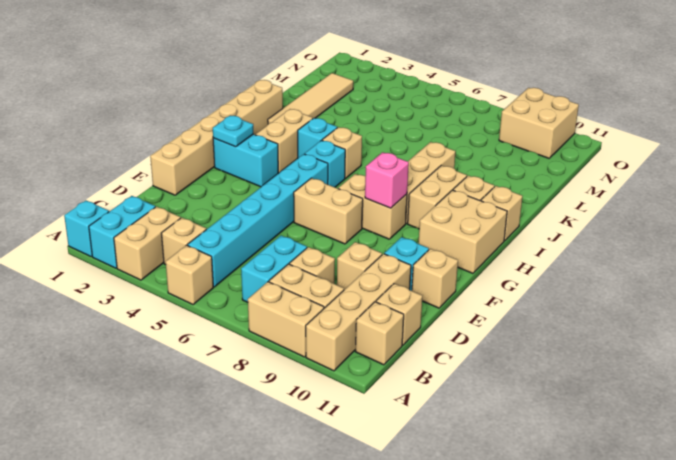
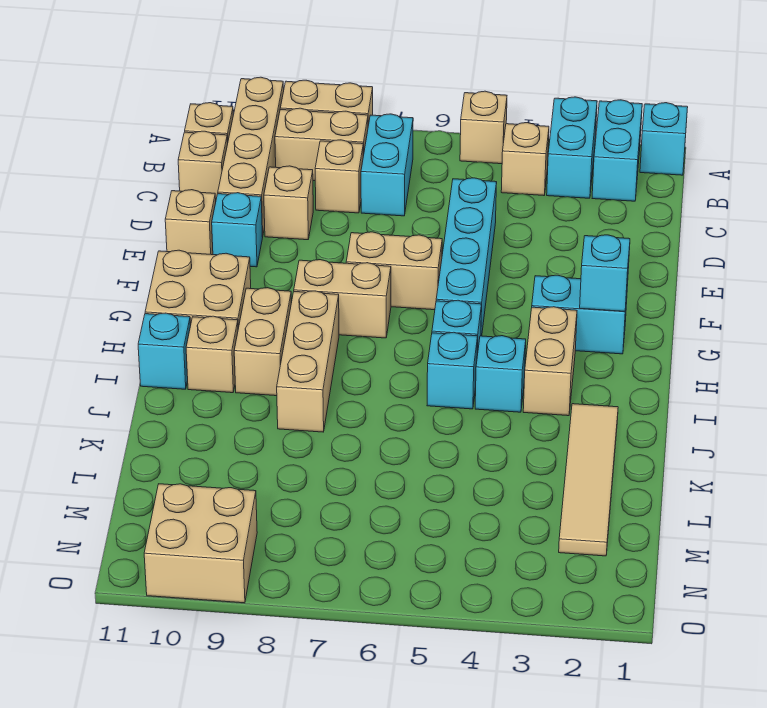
tan brick A3:B3 level 1 -> cyan brick A3:B3 level 1
cyan brick B5:G5 level 1 -> cyan brick D5:G5 level 1
tan brick E1:J1 level 1 -> none
cyan plate G2 level 2 -> cyan brick G2 level 2
pink brick G8 level 2 -> none
tan brick I5 level 1 -> cyan brick I5 level 1
tan brick I11 level 1 -> cyan brick I11 level 1

